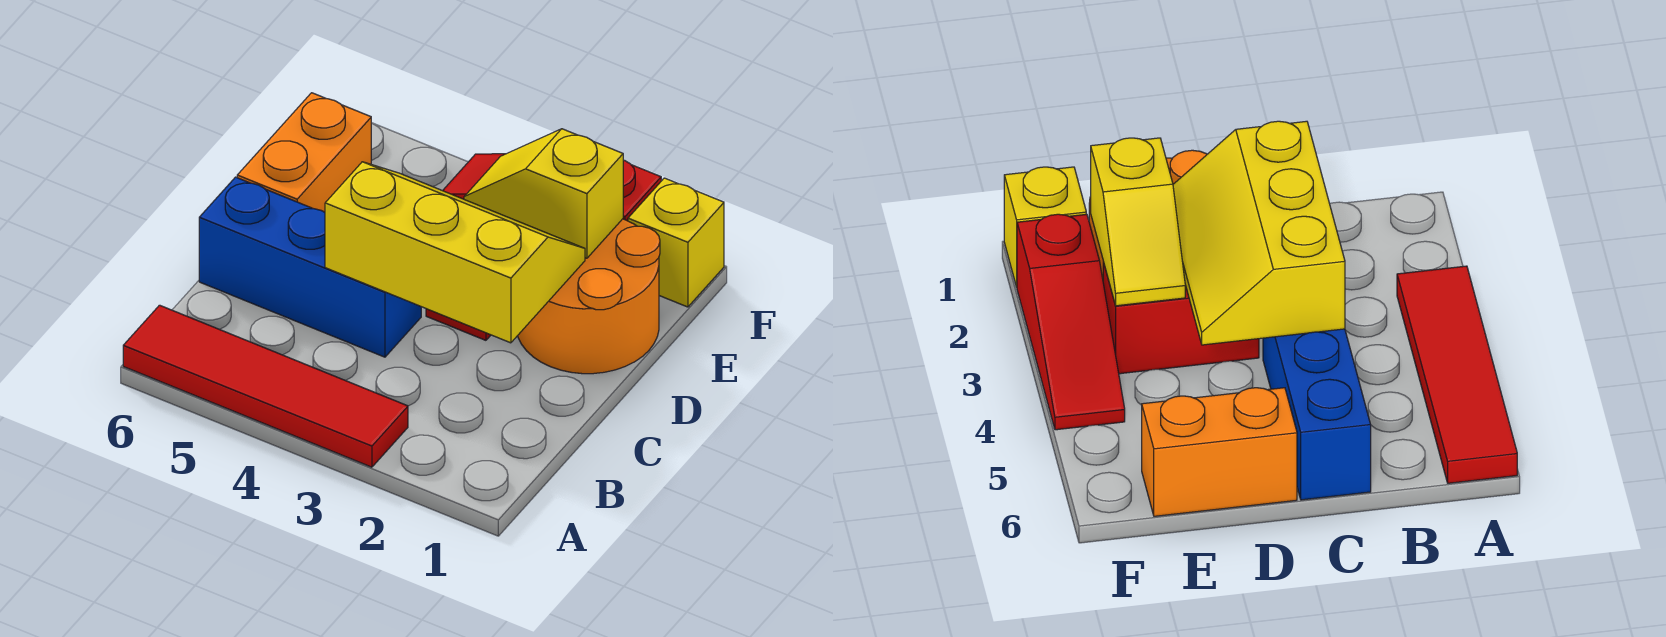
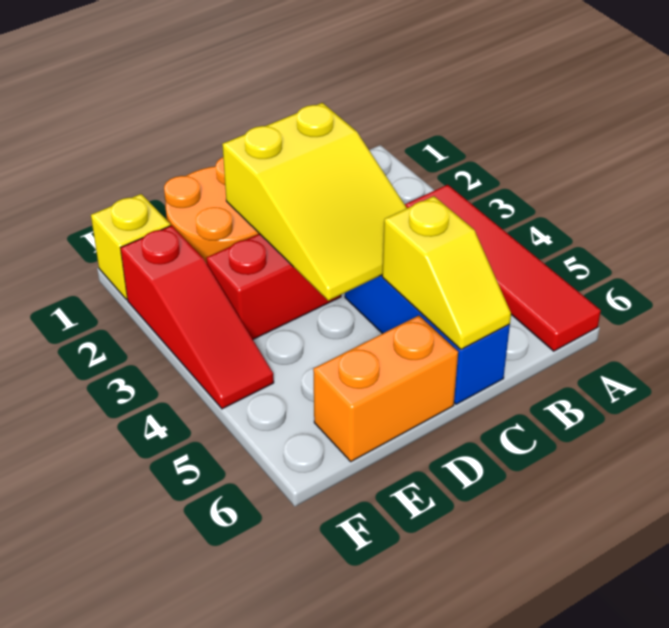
yellow slope C2:D4 level 2 top C -> yellow slope C2:D4 level 2 top 2
yellow slope E2:E3 level 2 top 2 -> yellow slope C5:C6 level 2 top 5

